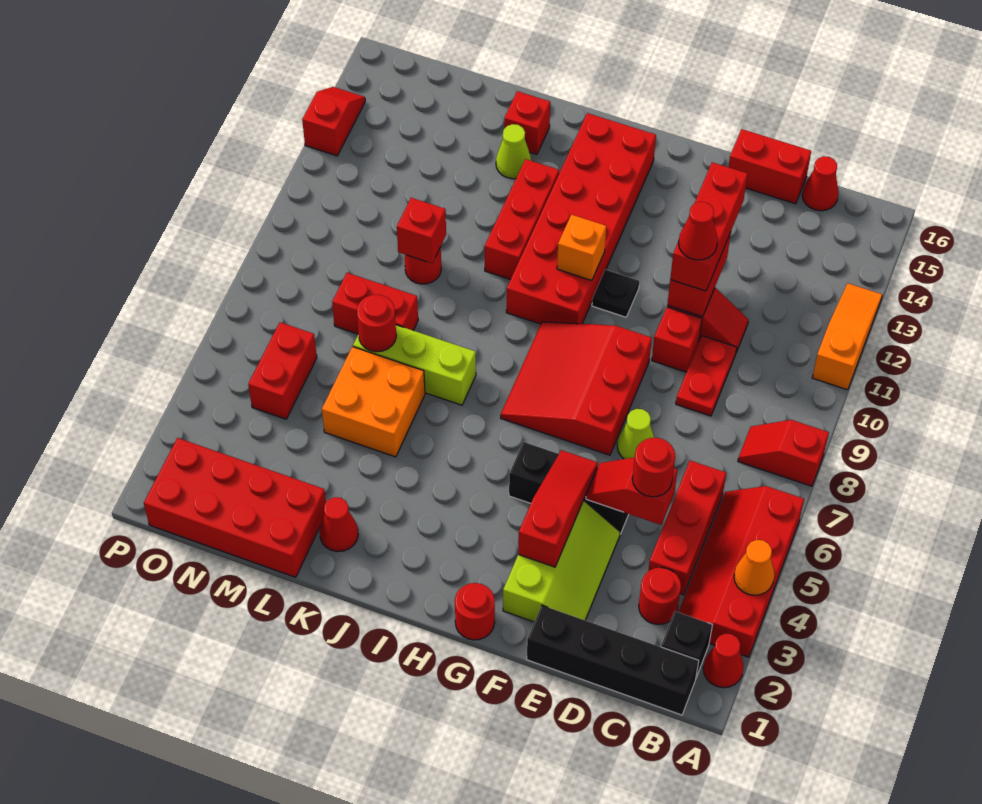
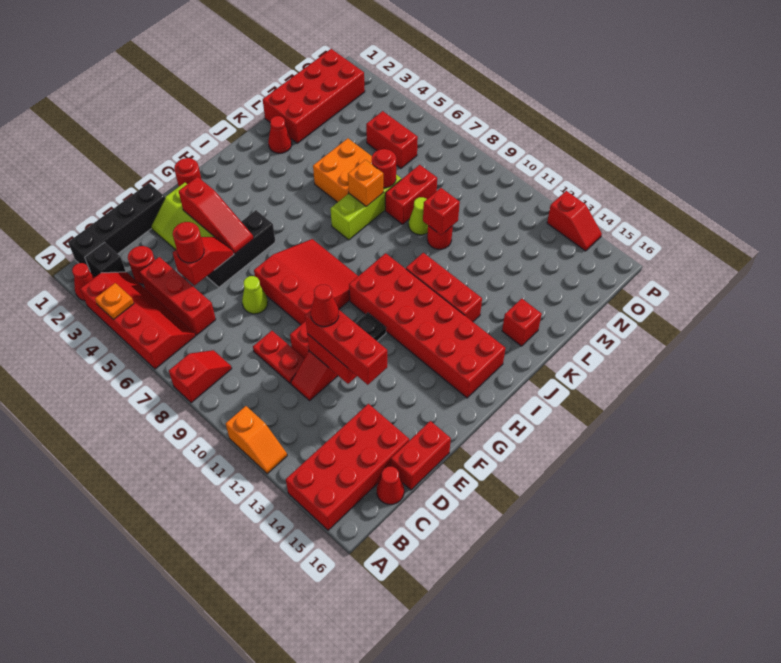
orange cone A4 level 2 -> orange plate A4 level 2
orange slope A11:A13 level 1 top 11 -> orange slope A11:A12 level 1 top 11
none -> red brick A14:D15 level 1
orange brick H11 level 2 -> orange brick K7 level 2
lime cone K14 level 1 -> lime cone L9 level 1

